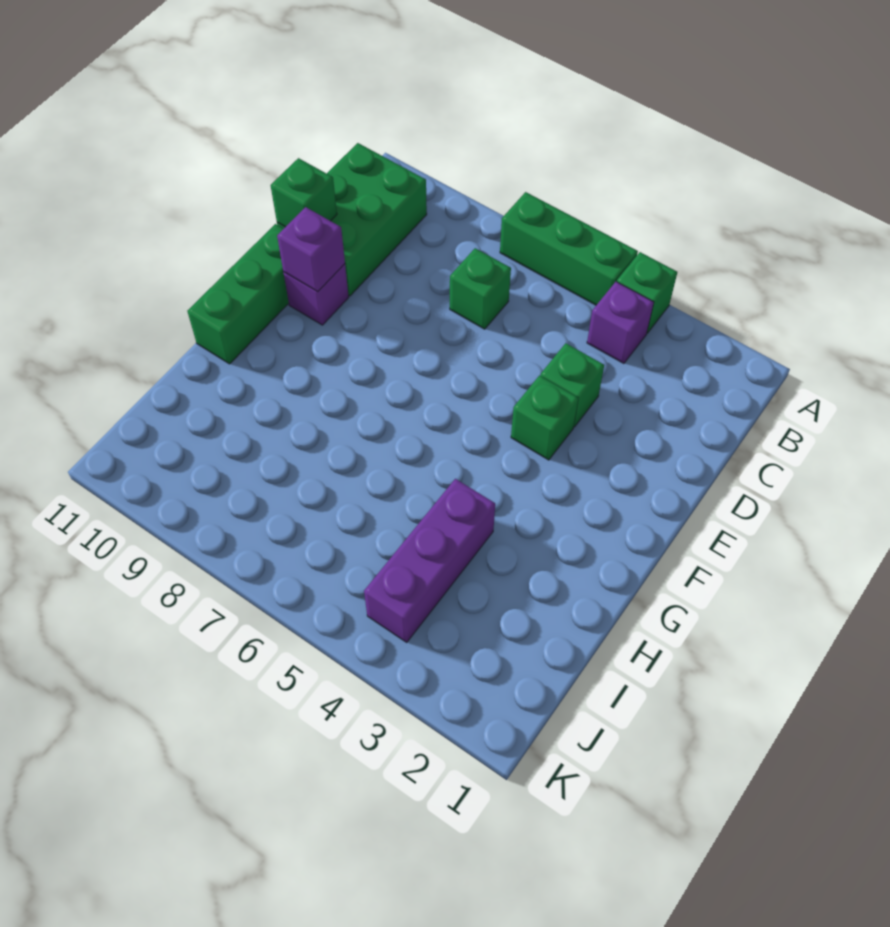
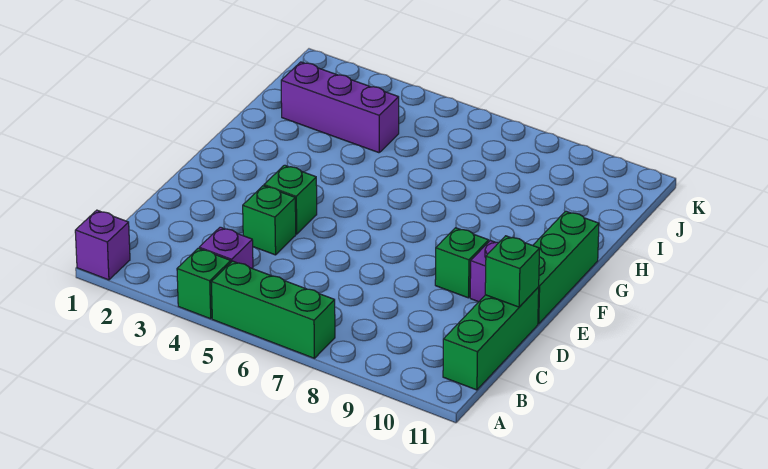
green brick B10:D11 level 1 -> green brick B11:D11 level 1
green brick C7 level 1 -> green brick E9 level 1
purple brick E10 level 2 -> purple brick A1 level 1
purple brick H4:J4 level 1 -> purple brick I2:I4 level 1

